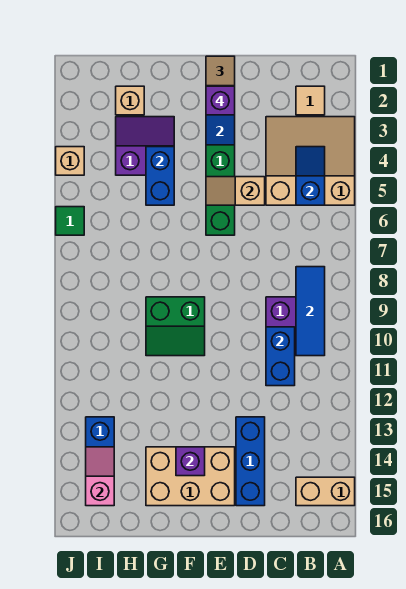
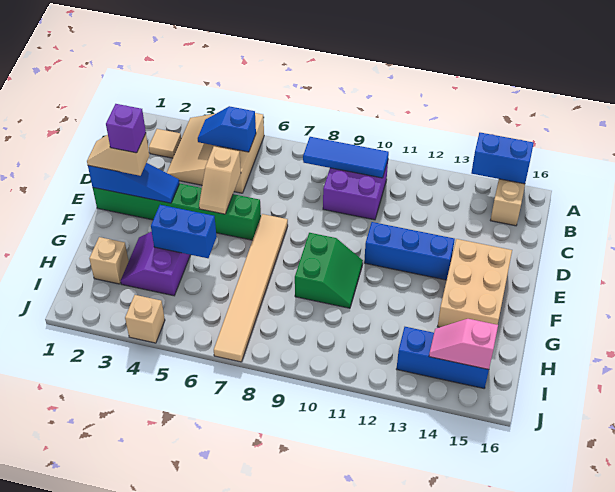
blue brick C10:C11 level 2 -> blue brick A14:A15 level 2
blue brick D13:D15 level 1 -> blue brick E11:E13 level 1
none -> tan tile E7:J7 level 1
purple brick F14 level 2 -> none
green tile J6 level 1 -> none

